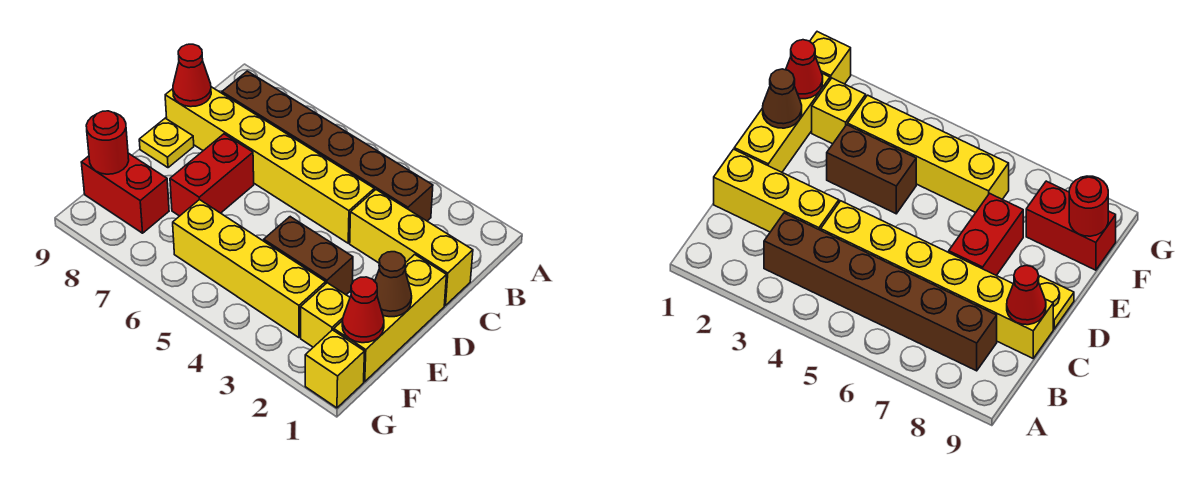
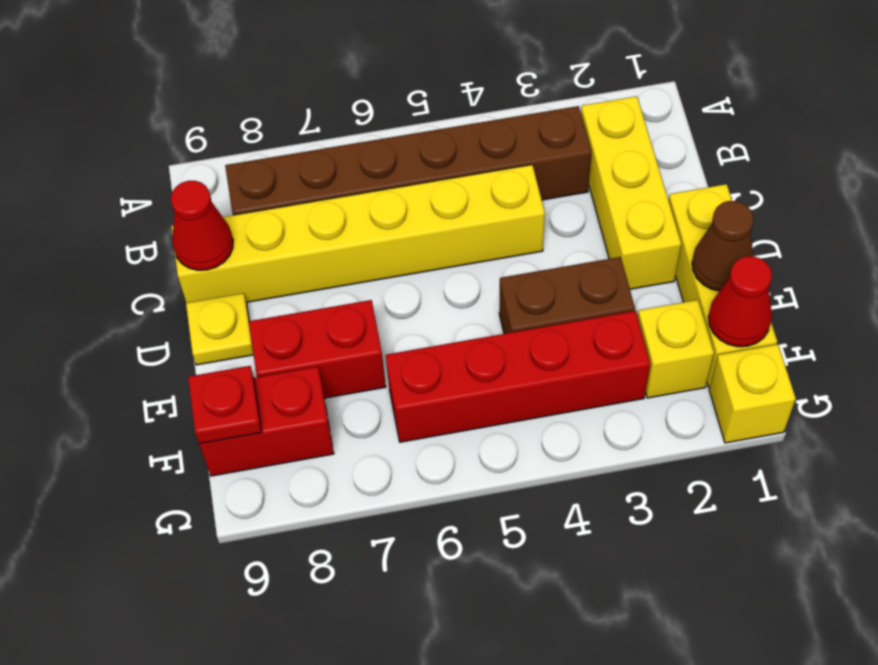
yellow brick C1:C3 level 1 -> yellow brick B2:D2 level 1
red brick D7:E7 level 1 -> red brick E7:E8 level 1
yellow brick F3:F6 level 1 -> red brick F3:F6 level 1
red round brick F9 level 2 -> red plate F9 level 2

